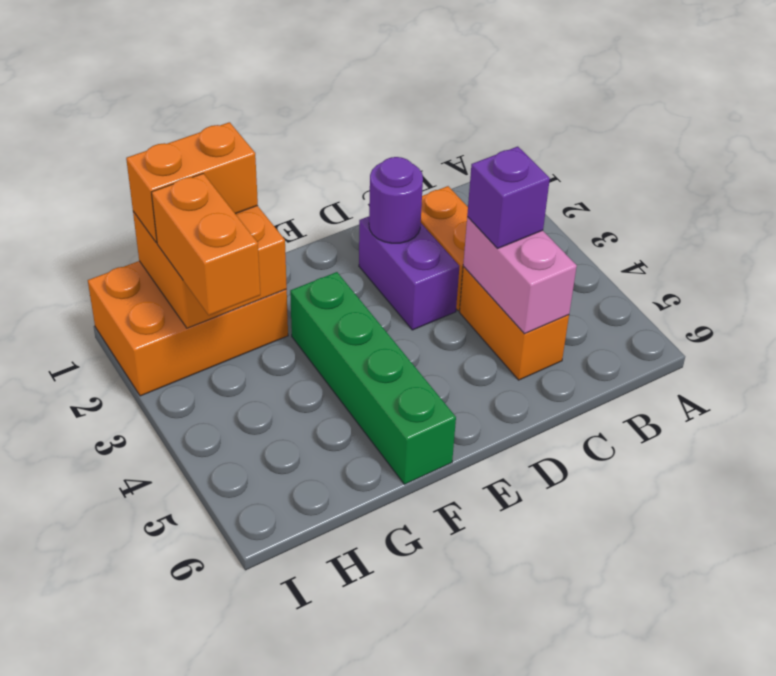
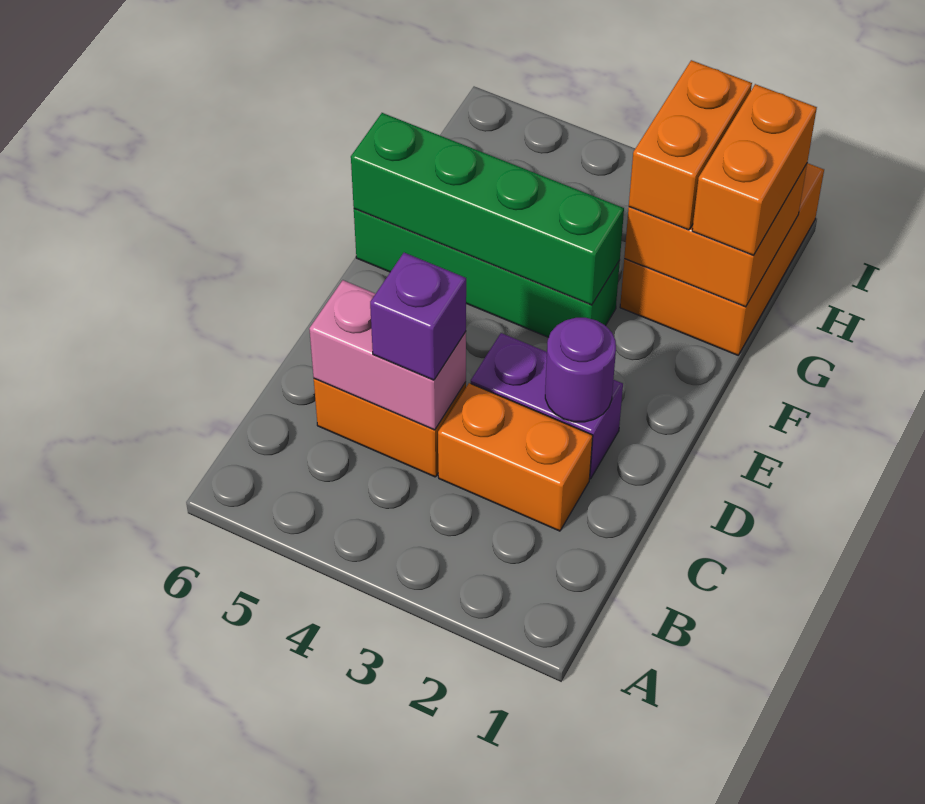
none -> green brick F3:F6 level 2
orange brick H2:H3 level 3 -> orange brick G2:H2 level 3

